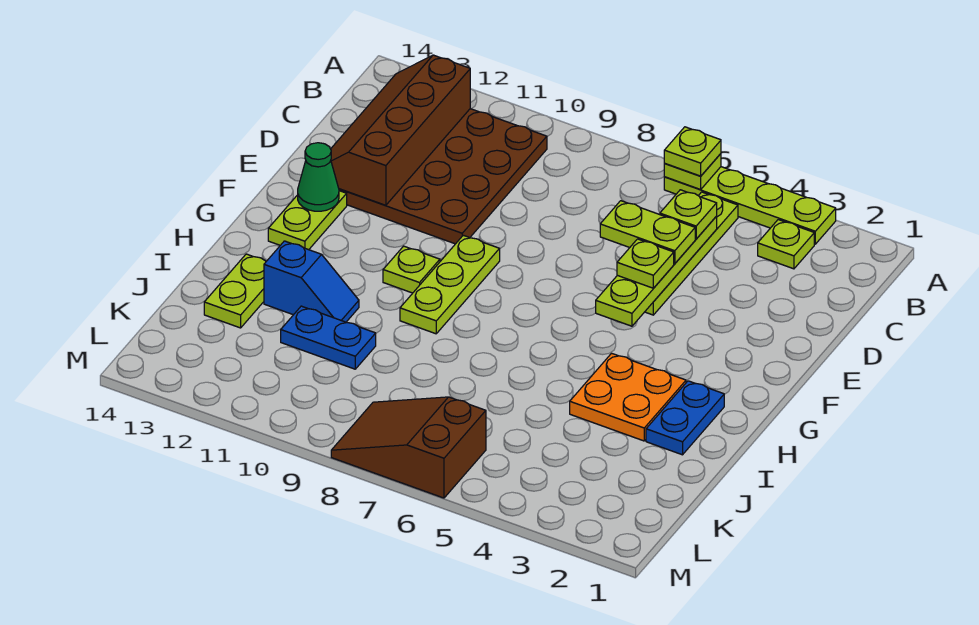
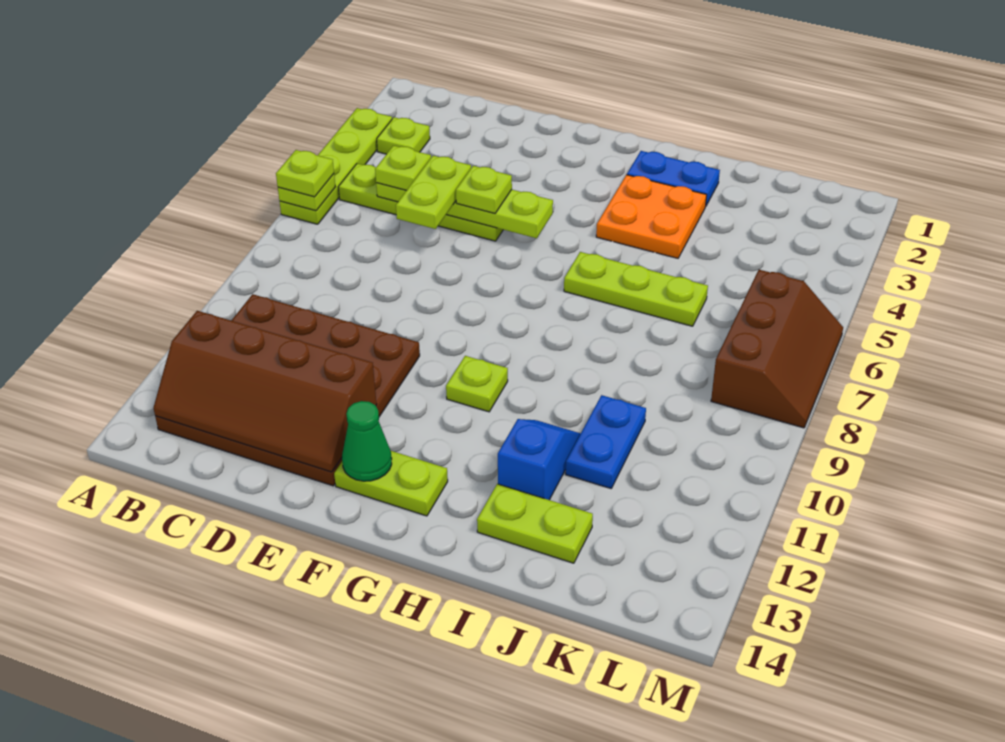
lime plate F9:H9 level 1 -> lime plate H6:J6 level 1
brown slope L6:M8 level 1 top 6 -> brown slope L6:M8 level 1 top L

